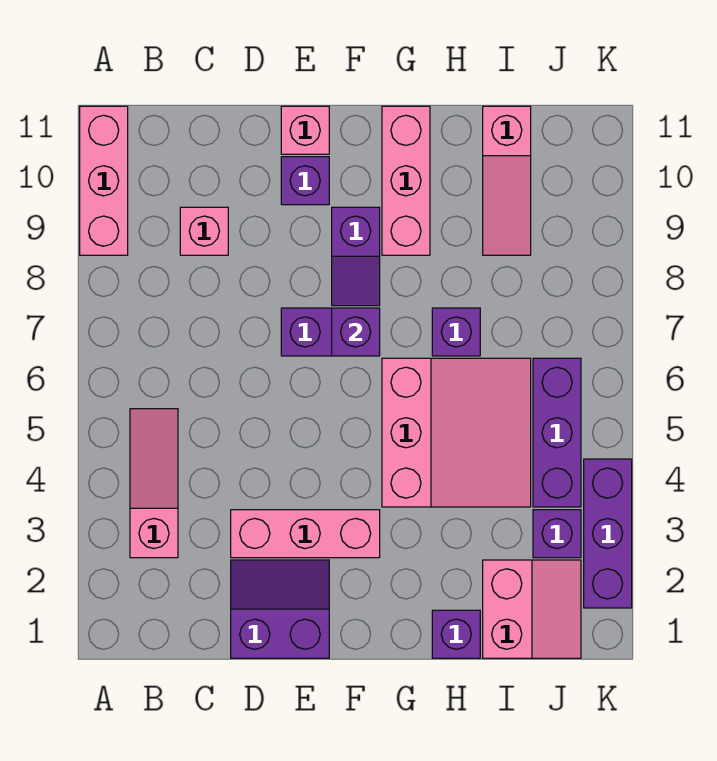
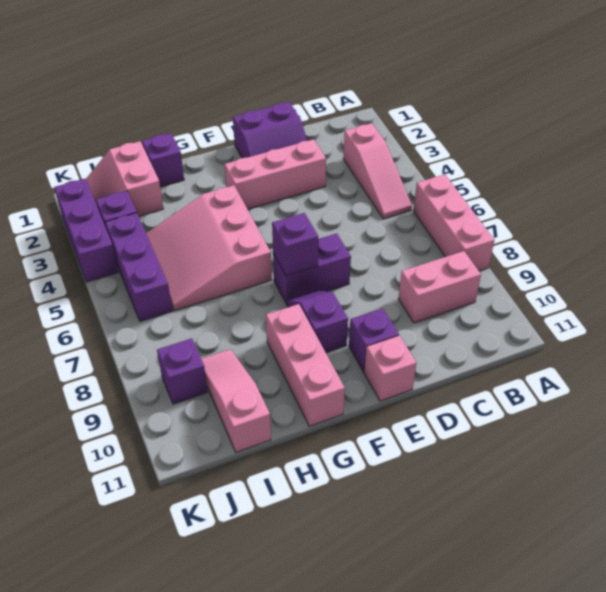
pink brick A9:A11 level 1 -> pink brick A6:A8 level 1
pink brick C9 level 1 -> pink brick B9:C9 level 1
purple brick H7 level 1 -> purple brick J9 level 1

